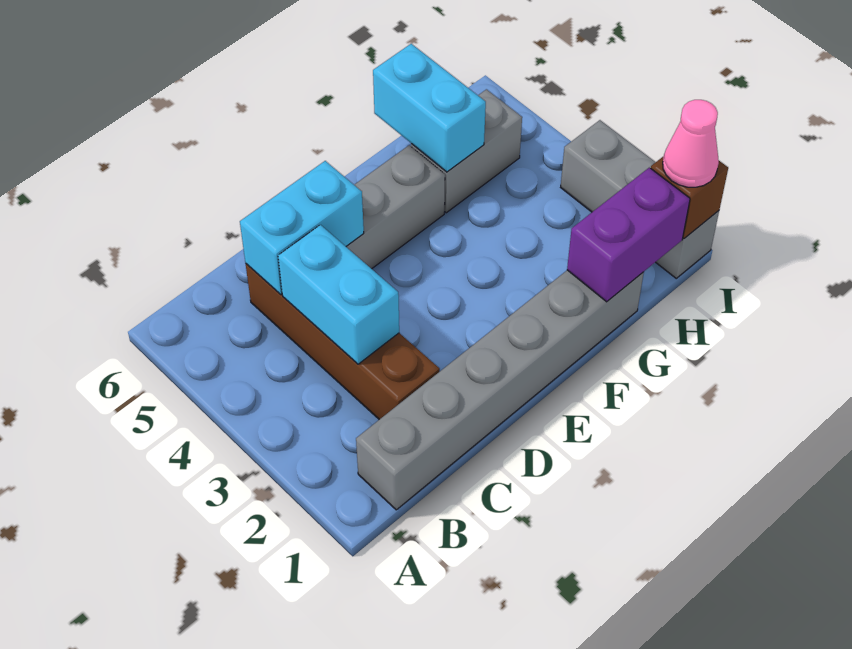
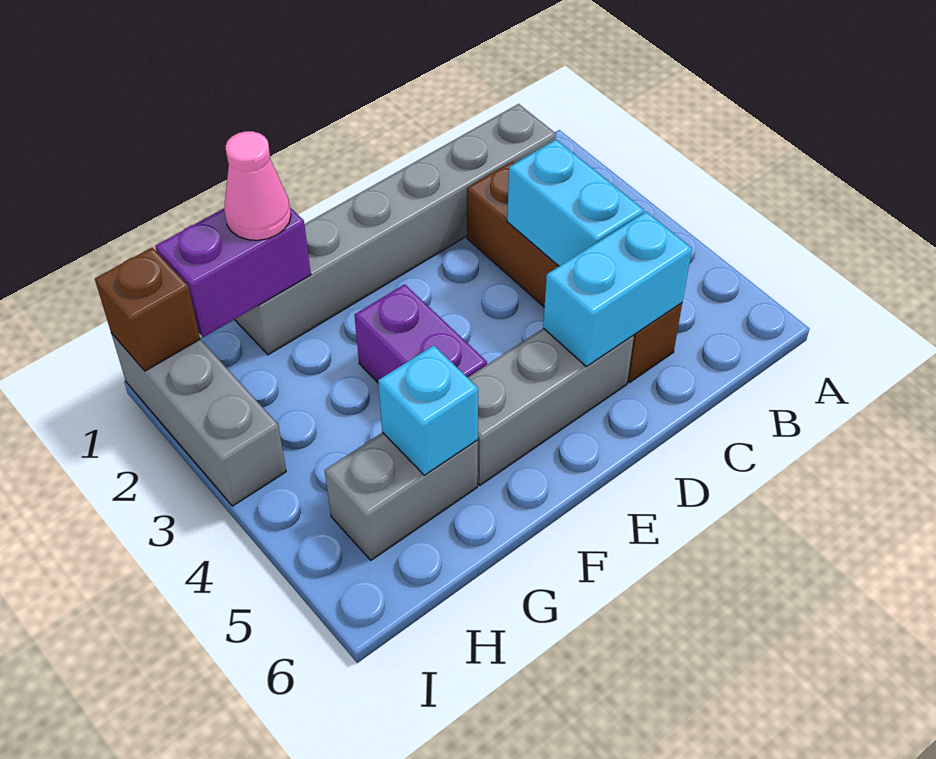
none -> purple brick F3:F4 level 1
cyan brick G5:G6 level 2 -> cyan brick G5 level 2
pink cone I1 level 3 -> pink cone G1 level 3

